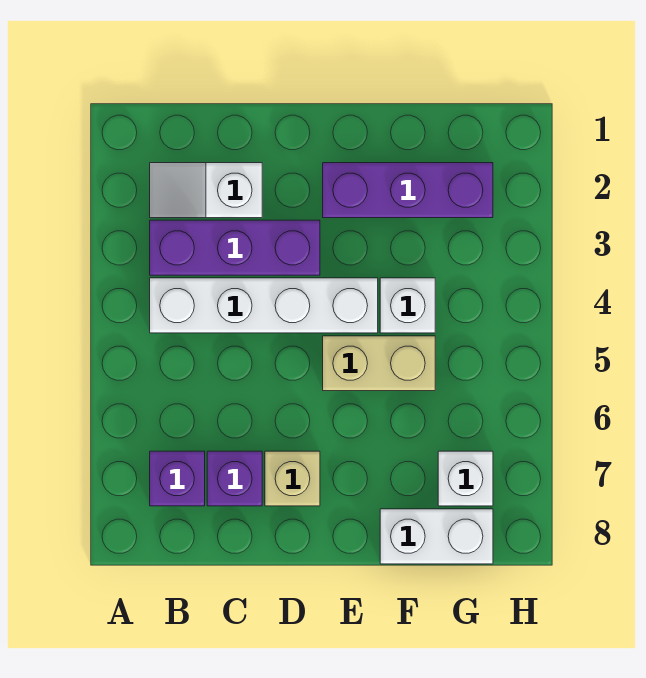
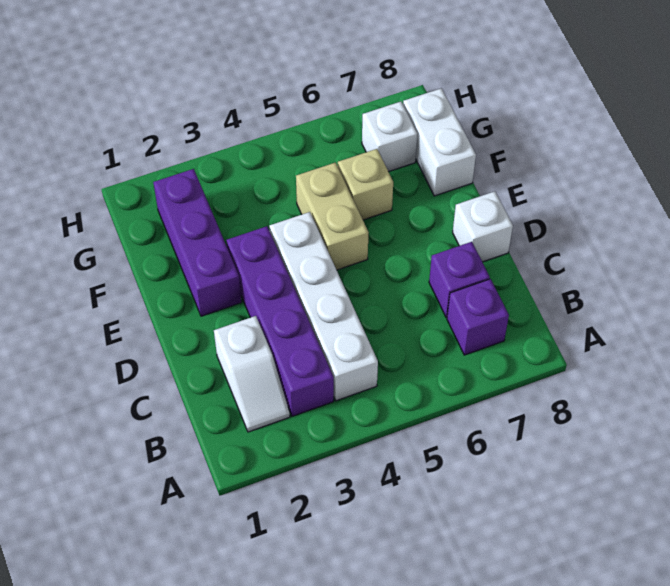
purple brick B3:D3 level 1 -> purple brick B3:E3 level 1
tan brick D7 level 1 -> tan brick F6 level 1
white brick F4 level 1 -> white brick D8 level 1

